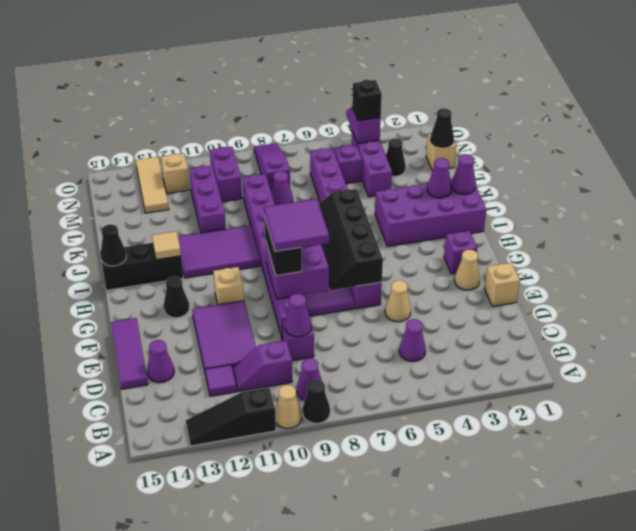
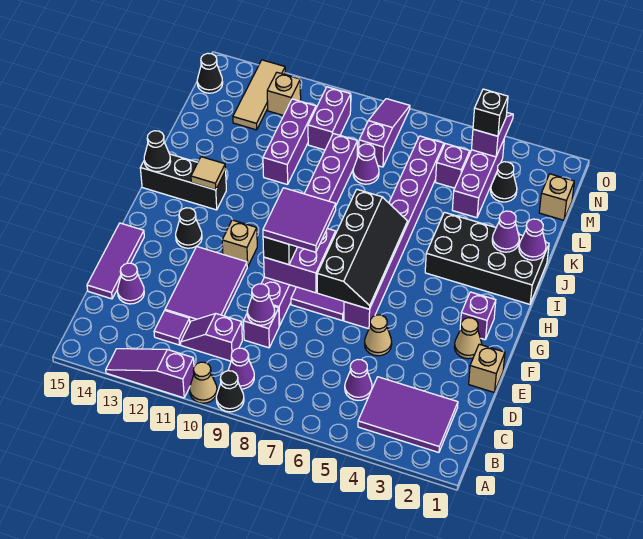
black slope A11:A13 level 1 top 11 -> purple slope A11:A13 level 1 top 11
black slope F6:I7 level 2 top 6 -> black slope F6:I7 level 2 top 7
purple brick I1:J4 level 1 -> black brick I1:J4 level 1
purple tile I10:J12 level 1 -> purple tile B2:C4 level 1
black cone M1 level 2 -> black cone N15 level 1

